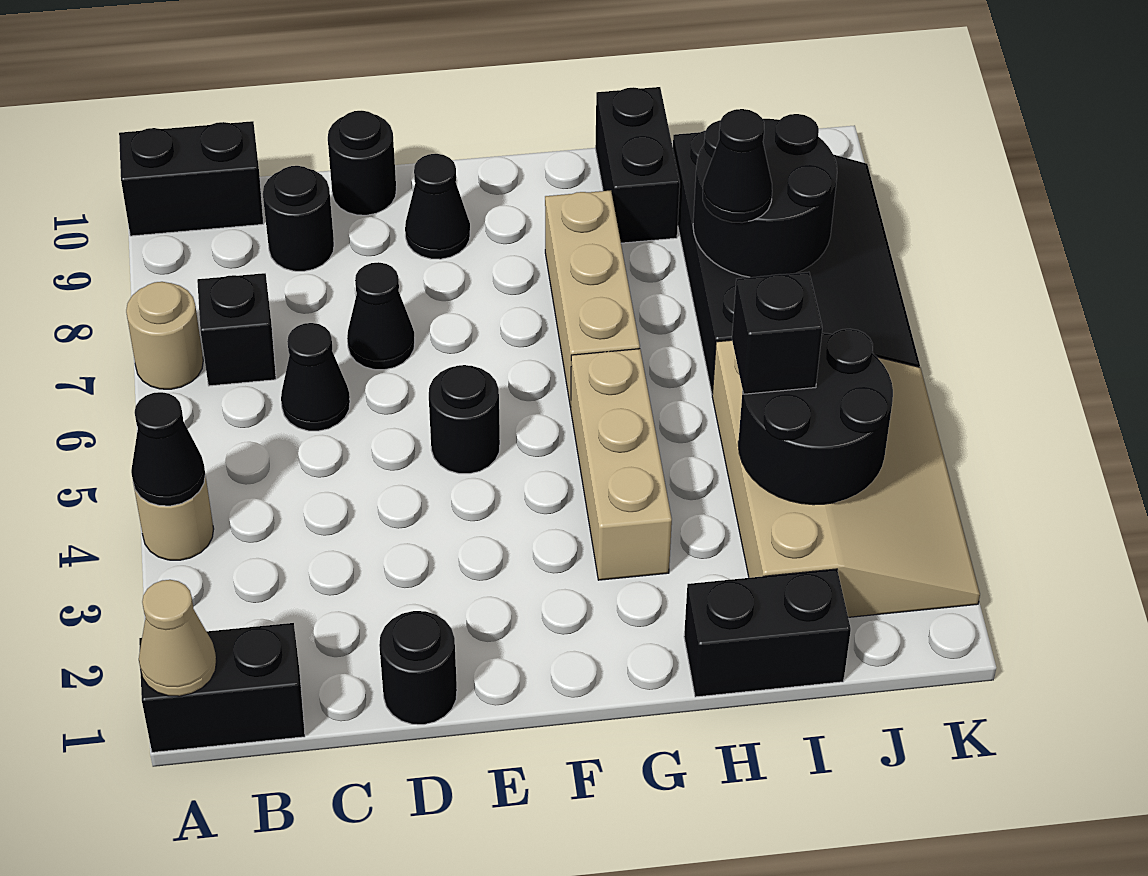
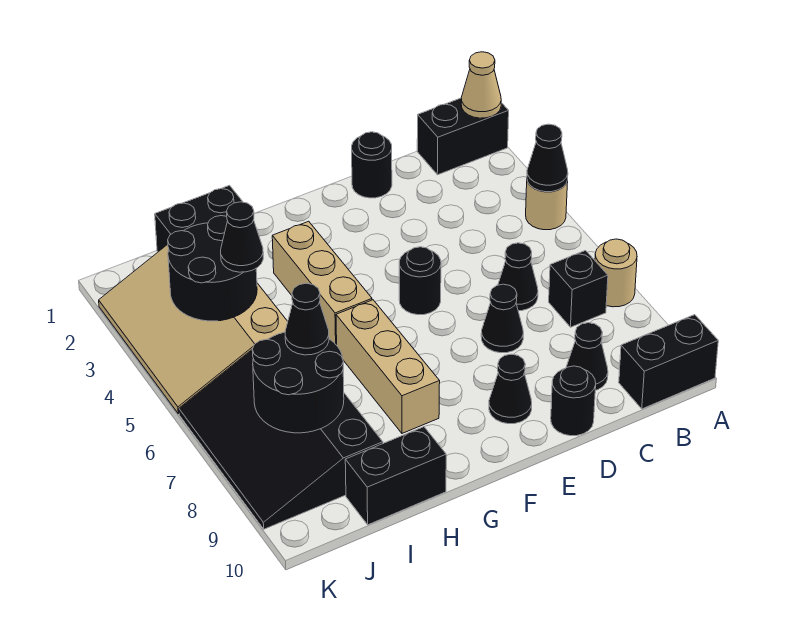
black round brick C9 level 1 -> black cone C9 level 1
black brick H9:H10 level 1 -> black brick H10:I10 level 1
black brick I4 level 3 -> black cone I4 level 3

